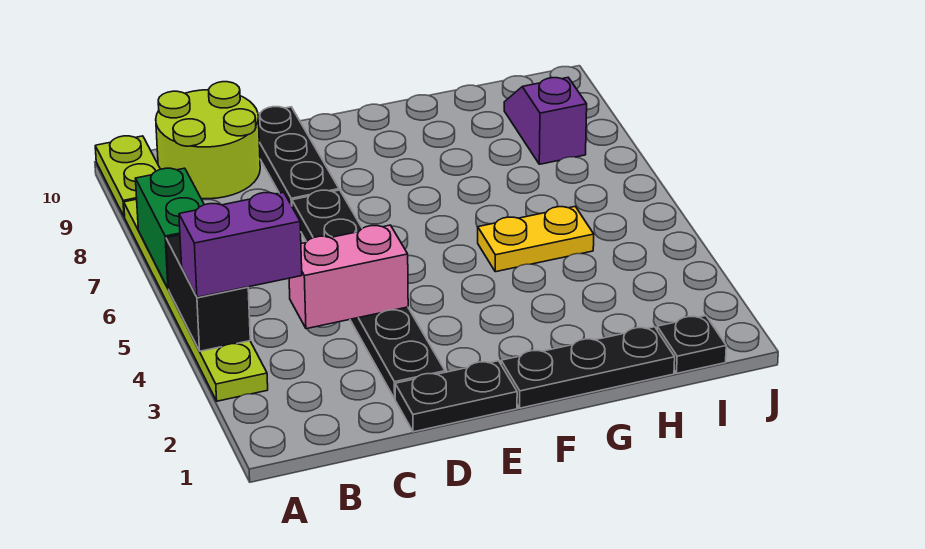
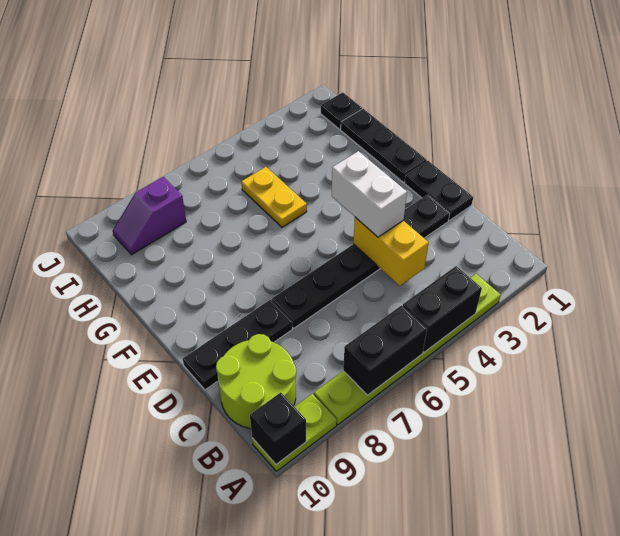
purple brick A4:B4 level 3 -> none
green brick A6:A7 level 2 -> black brick A6:A7 level 2
none -> black brick A10 level 2
pink brick C4:D4 level 2 -> yellow brick C4:D4 level 2
none -> white brick D4:E4 level 3

